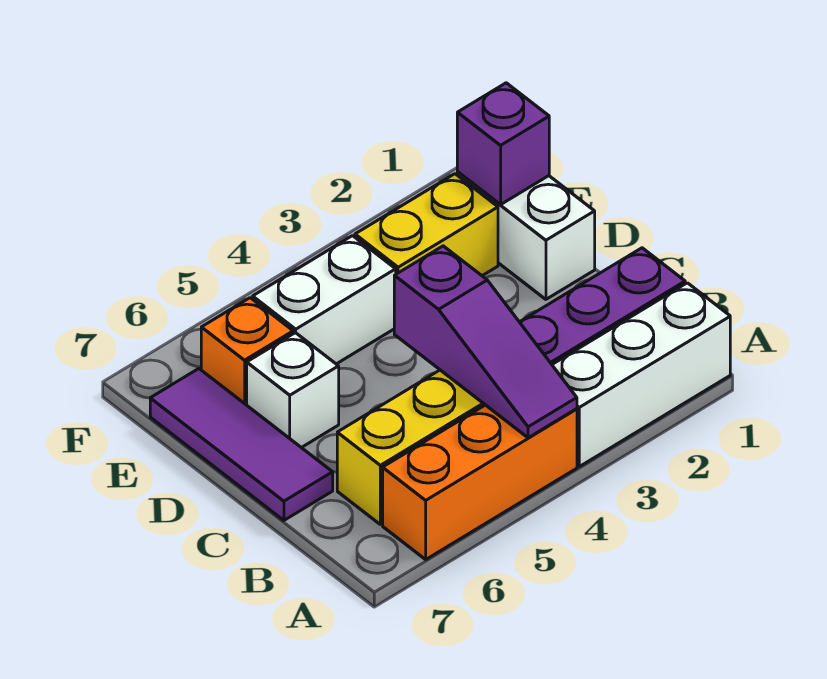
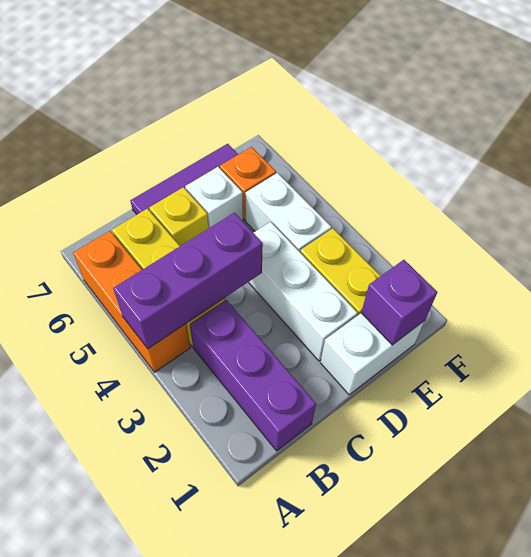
white brick A1:A3 level 1 -> white brick D2:D4 level 1
purple slope A4:C4 level 2 top C -> purple brick A4:C4 level 2
none -> yellow brick C6 level 1

